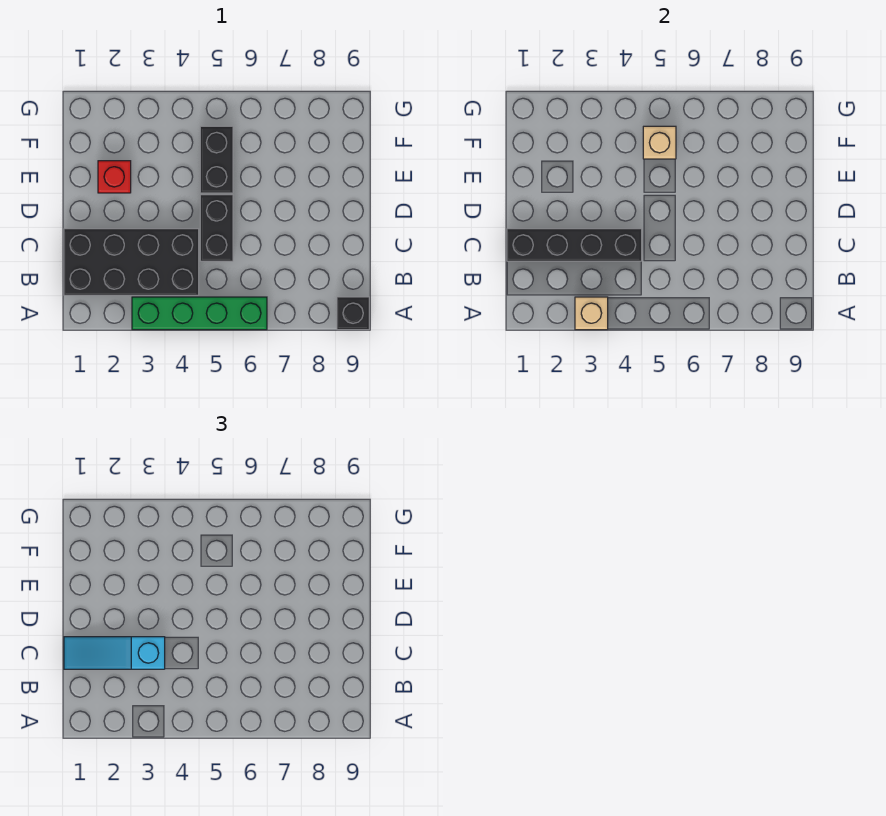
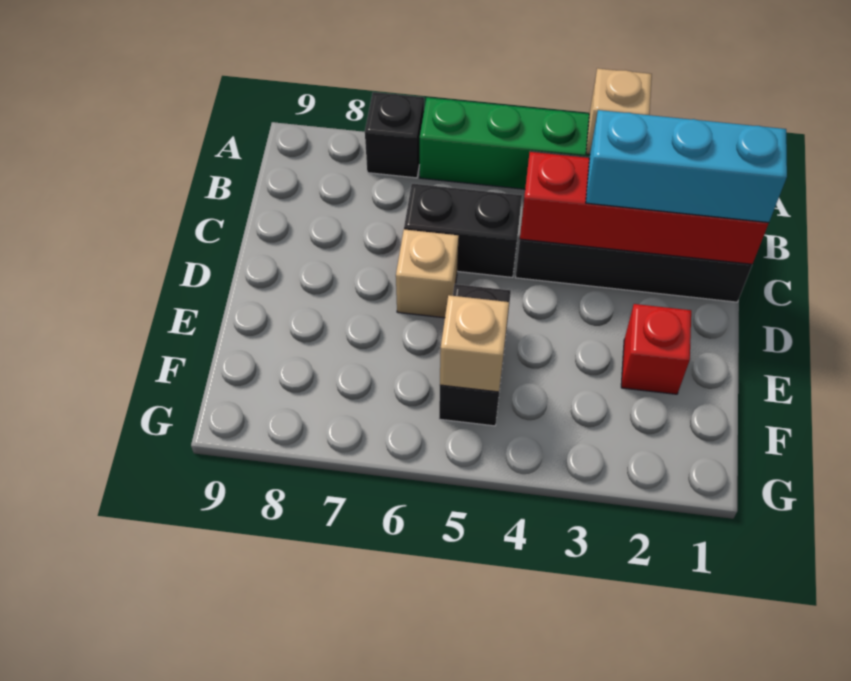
black brick A9 level 1 -> black brick A7 level 1
black brick C1:C4 level 2 -> red brick C1:C4 level 2
cyan slope C1:C3 level 3 top 3 -> cyan brick C1:C3 level 3
black brick C5:D5 level 1 -> black brick C5:C6 level 1
none -> tan brick D6 level 1

